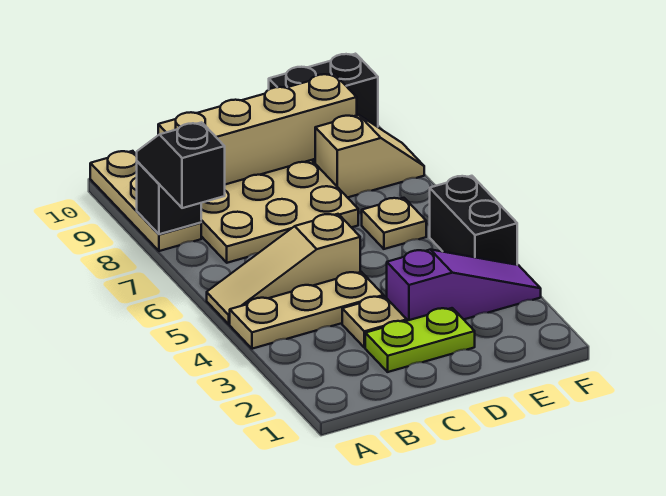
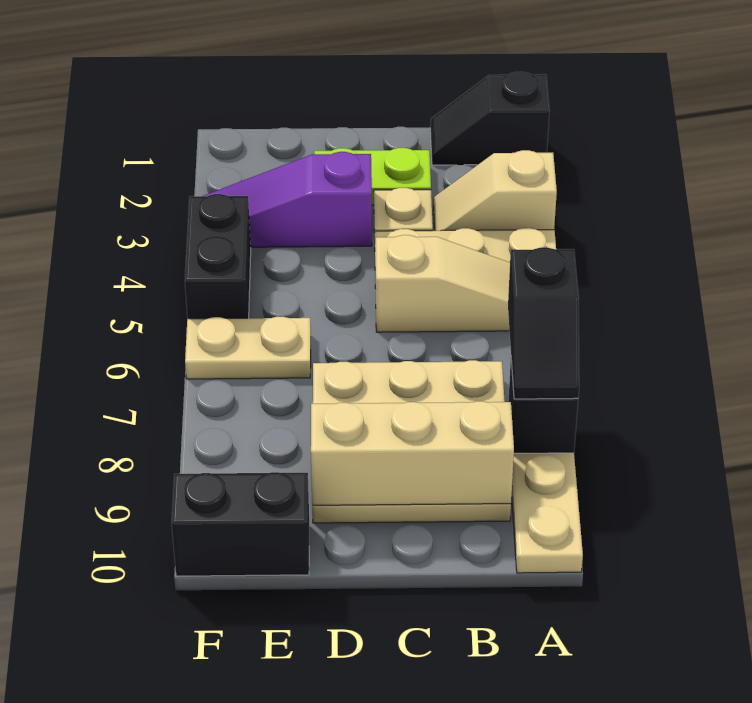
none -> black slope A1:B1 level 1 top A
tan brick B9:E9 level 2 -> tan brick B9:D9 level 2
tan plate E6 level 1 -> tan plate E6:F6 level 1
tan slope E8:F8 level 1 top E -> tan slope A3:B3 level 1 top A

